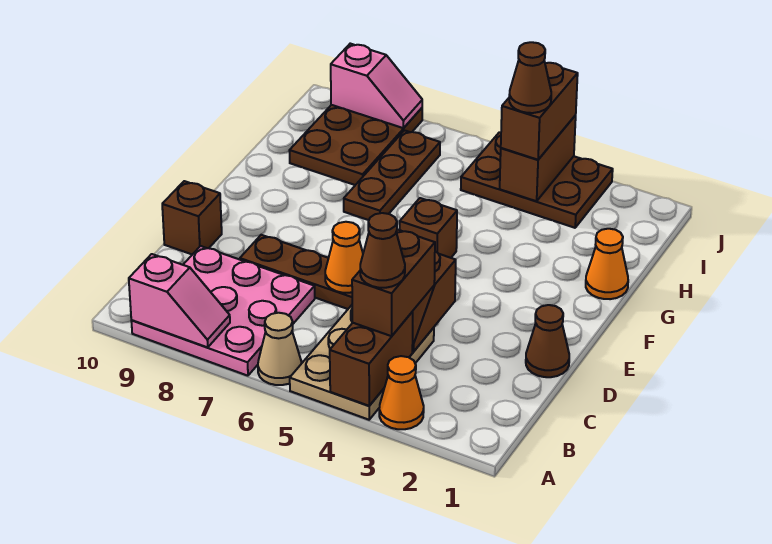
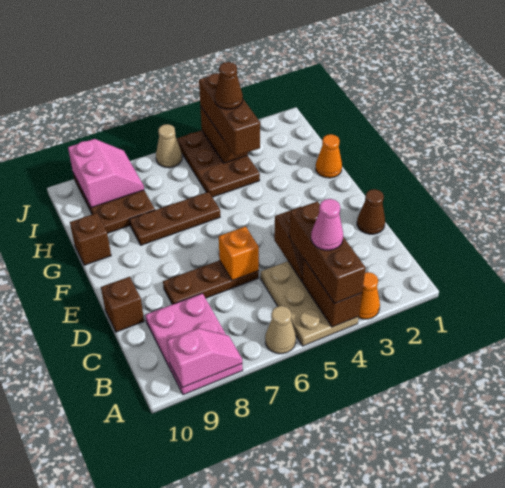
pink plate A7:C9 level 1 -> pink plate A8:C9 level 1
brown brick B4:C4 level 3 -> brown brick A4:C4 level 3
brown cone B4 level 4 -> pink cone B4 level 4
orange cone D6 level 2 -> orange brick D6 level 2
brown brick F5 level 1 -> brown brick G10 level 1
brown plate G7:I7 level 1 -> brown plate G6:G8 level 1
brown plate I3:J5 level 1 -> brown plate H4:J5 level 1
brown brick I4:J4 level 3 -> brown brick H4:J4 level 3
none -> tan cone J6 level 1
pink slope J8:J9 level 2 top 9 -> pink slope I8:J9 level 2 top 9

